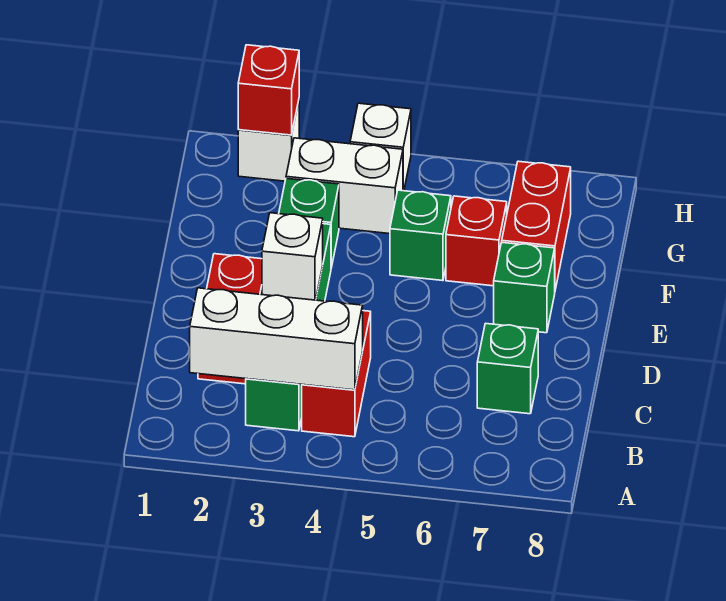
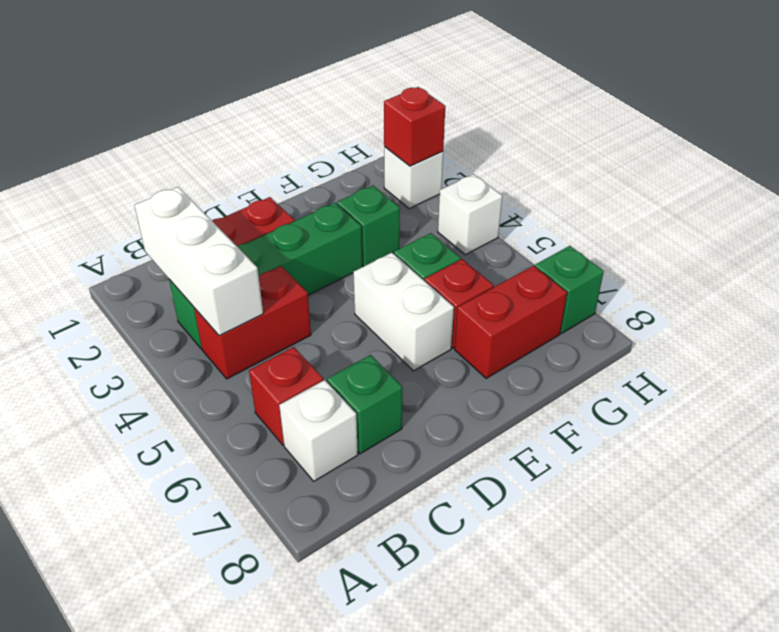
none -> red brick B6 level 1
white brick D3 level 2 -> white brick B7 level 1
green brick E7 level 1 -> green brick H7 level 1
white brick G3:G4 level 1 -> white brick E5:E6 level 1

